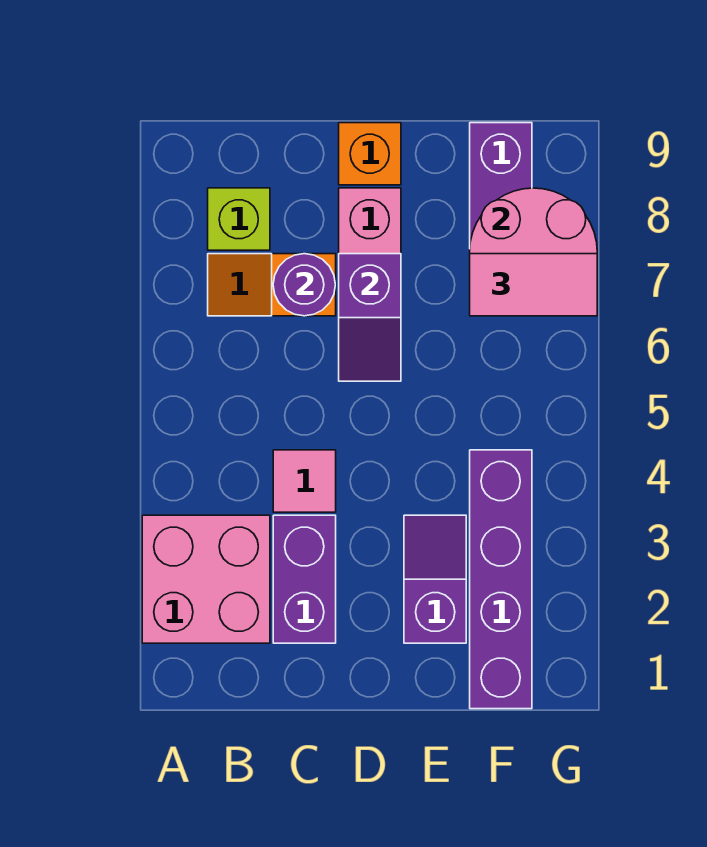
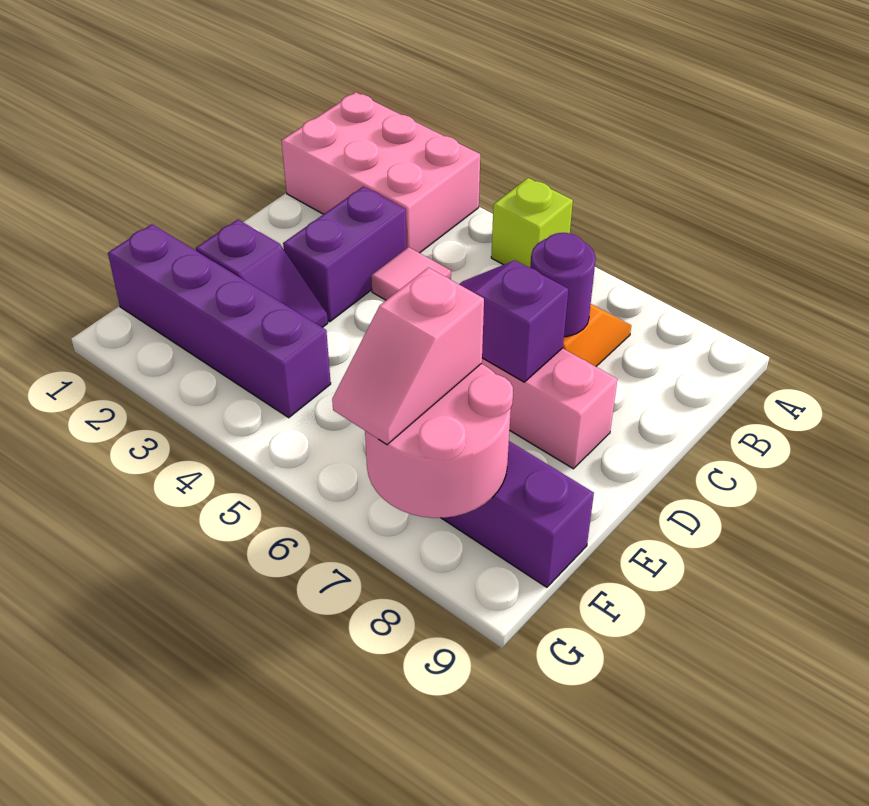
pink brick A2:B3 level 1 -> pink brick A1:B3 level 1
lime brick B8 level 1 -> lime brick A5 level 1
purple brick C2:C3 level 1 -> purple brick C3:D3 level 1
orange brick D9 level 1 -> none
pink tile F7:G7 level 3 -> pink slope F7:G7 level 3 top F

